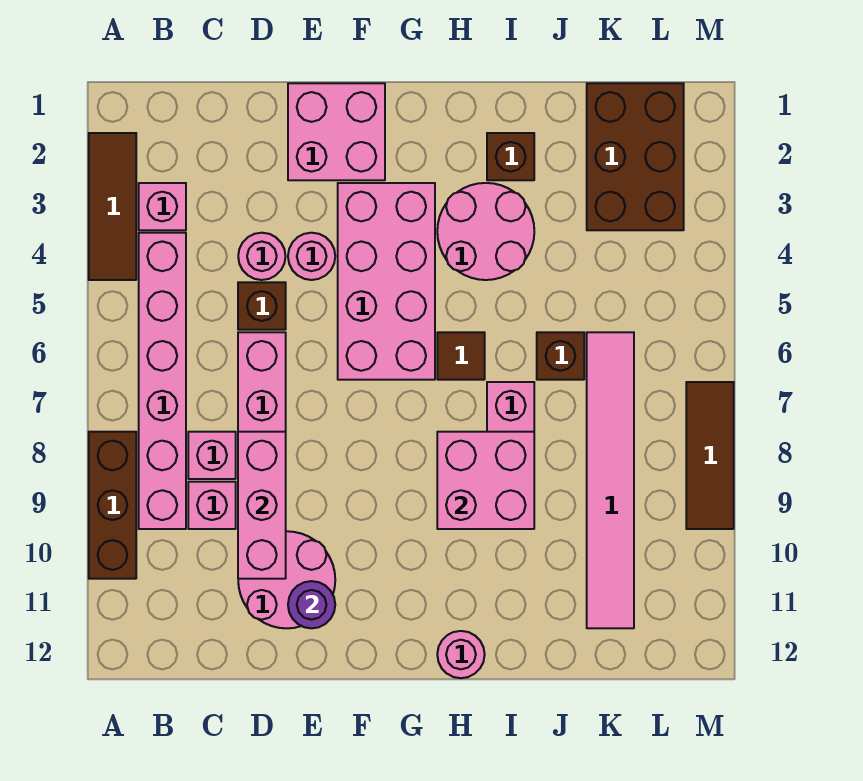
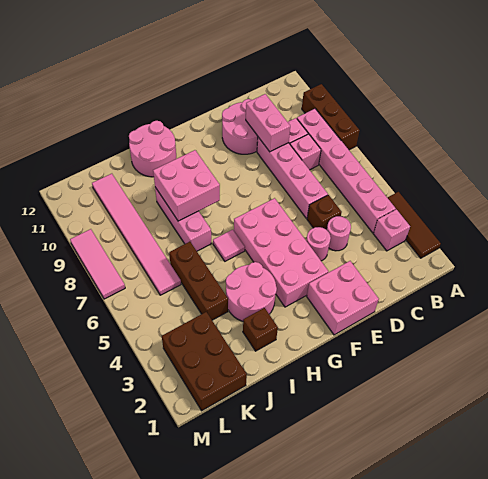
pink brick D8:D10 level 2 -> pink brick D9:D10 level 2
purple round brick E11 level 2 -> none
brown tile H6 level 1 -> pink tile H6 level 1
pink round brick H12 level 1 -> pink round brick H11:I12 level 1
brown brick J6 level 1 -> brown brick J4:J6 level 1
brown tile M7:M9 level 1 -> pink tile M7:M9 level 1

